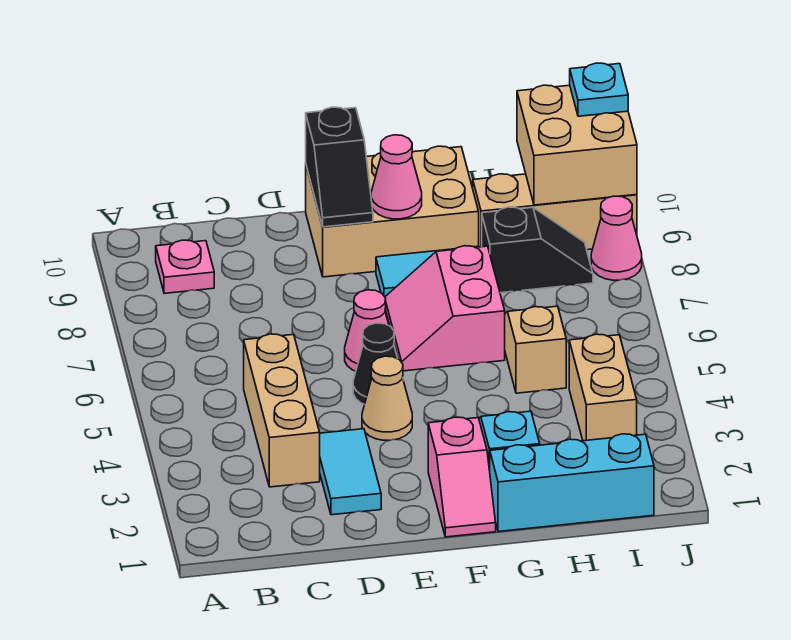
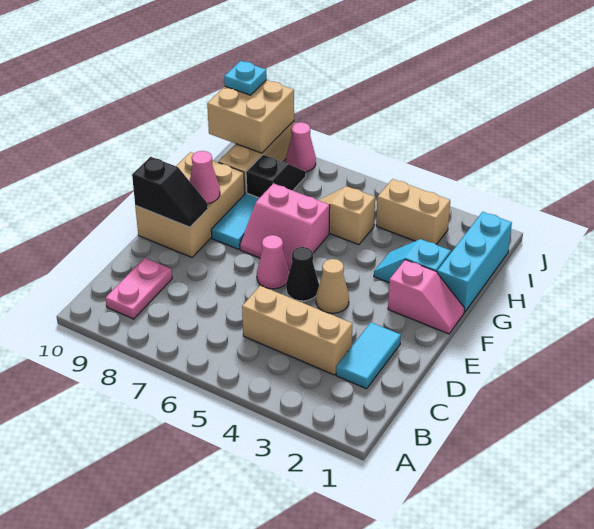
pink plate B9 level 1 -> pink plate B9:C9 level 1
cyan tile D2:D3 level 1 -> cyan tile C2:D2 level 1

